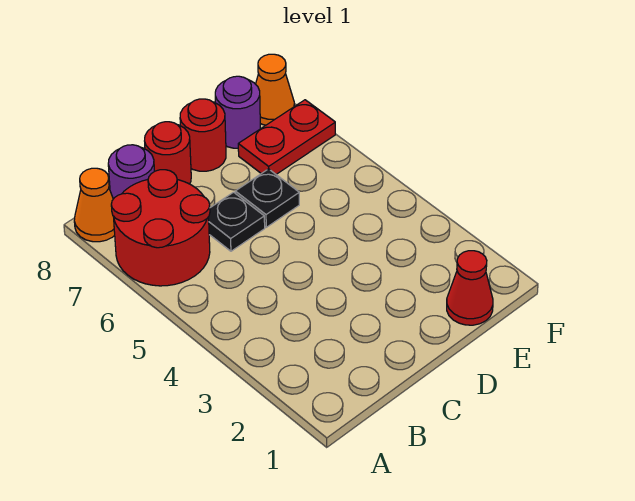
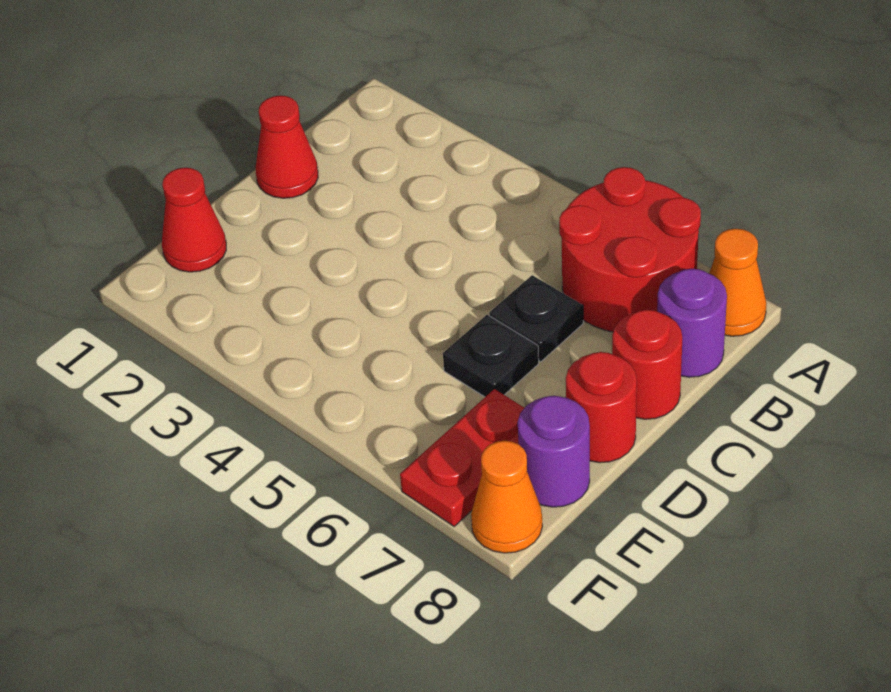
none -> red cone C1 level 1

